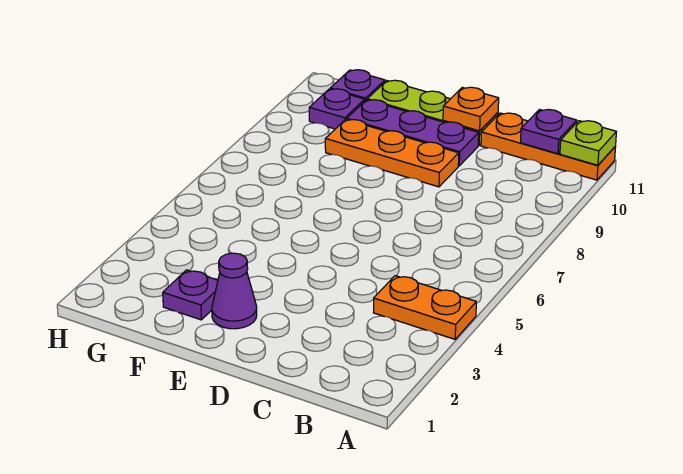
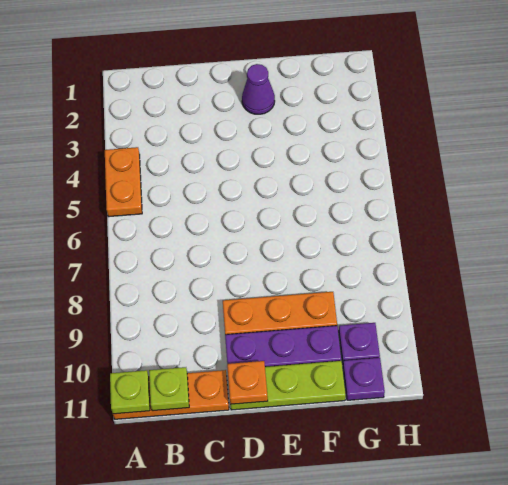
orange plate A4:B4 level 1 -> orange plate A4:A5 level 1
purple plate B11 level 2 -> lime plate B11 level 2
purple plate F2 level 1 -> none

